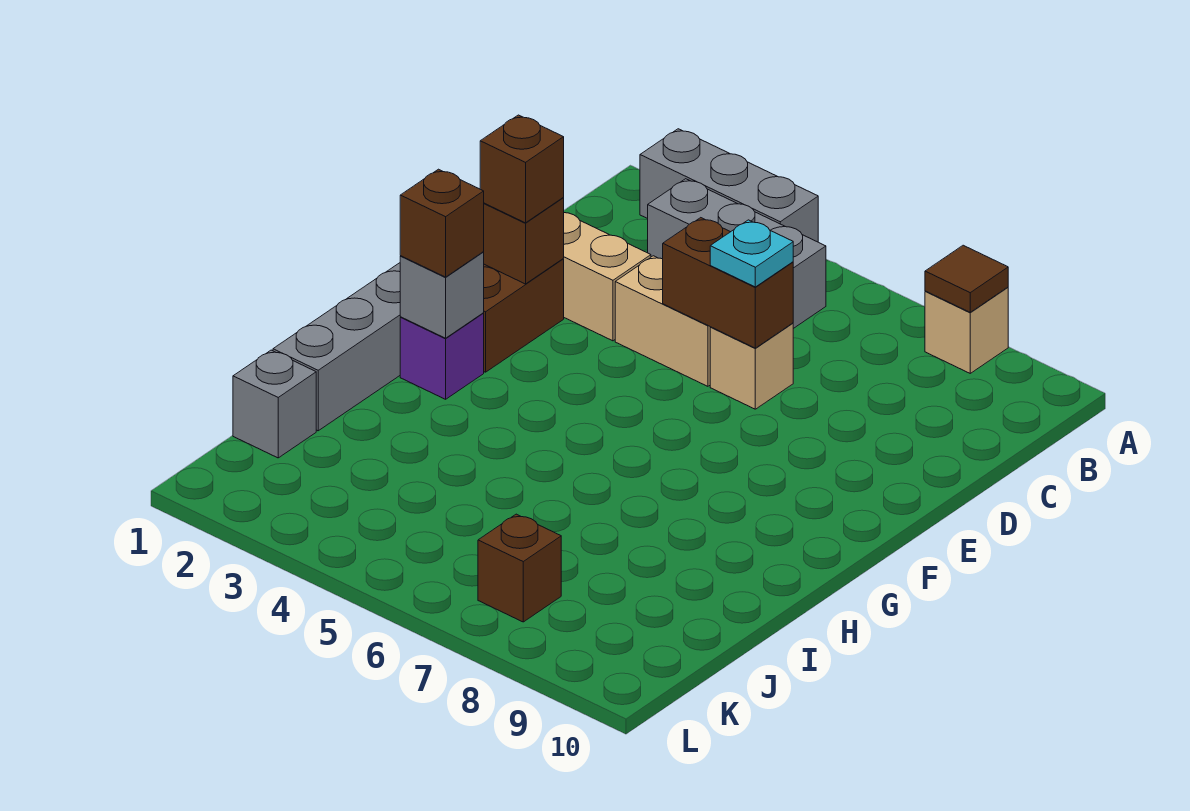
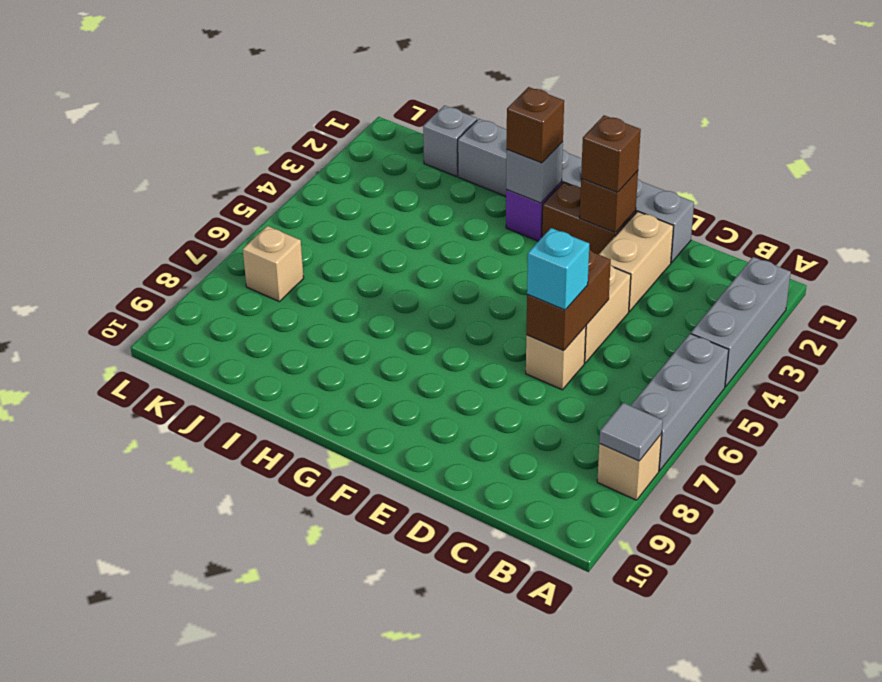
brown tile A8 level 2 -> grey tile A8 level 2
grey brick B3:B5 level 1 -> grey brick A5:A7 level 1
cyan plate D6 level 3 -> cyan brick D6 level 3
brown brick K7 level 1 -> tan brick K7 level 1

